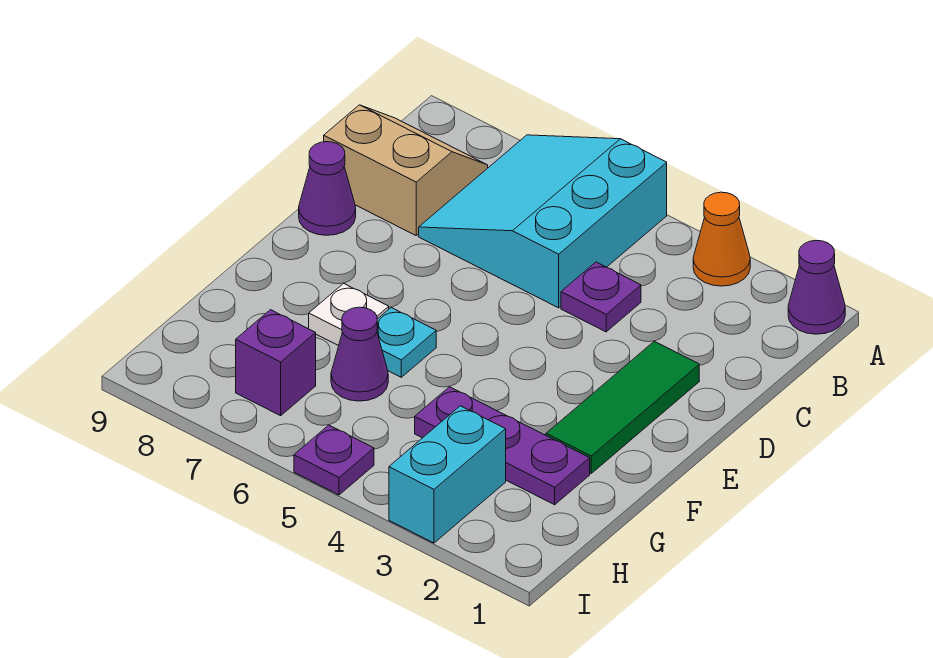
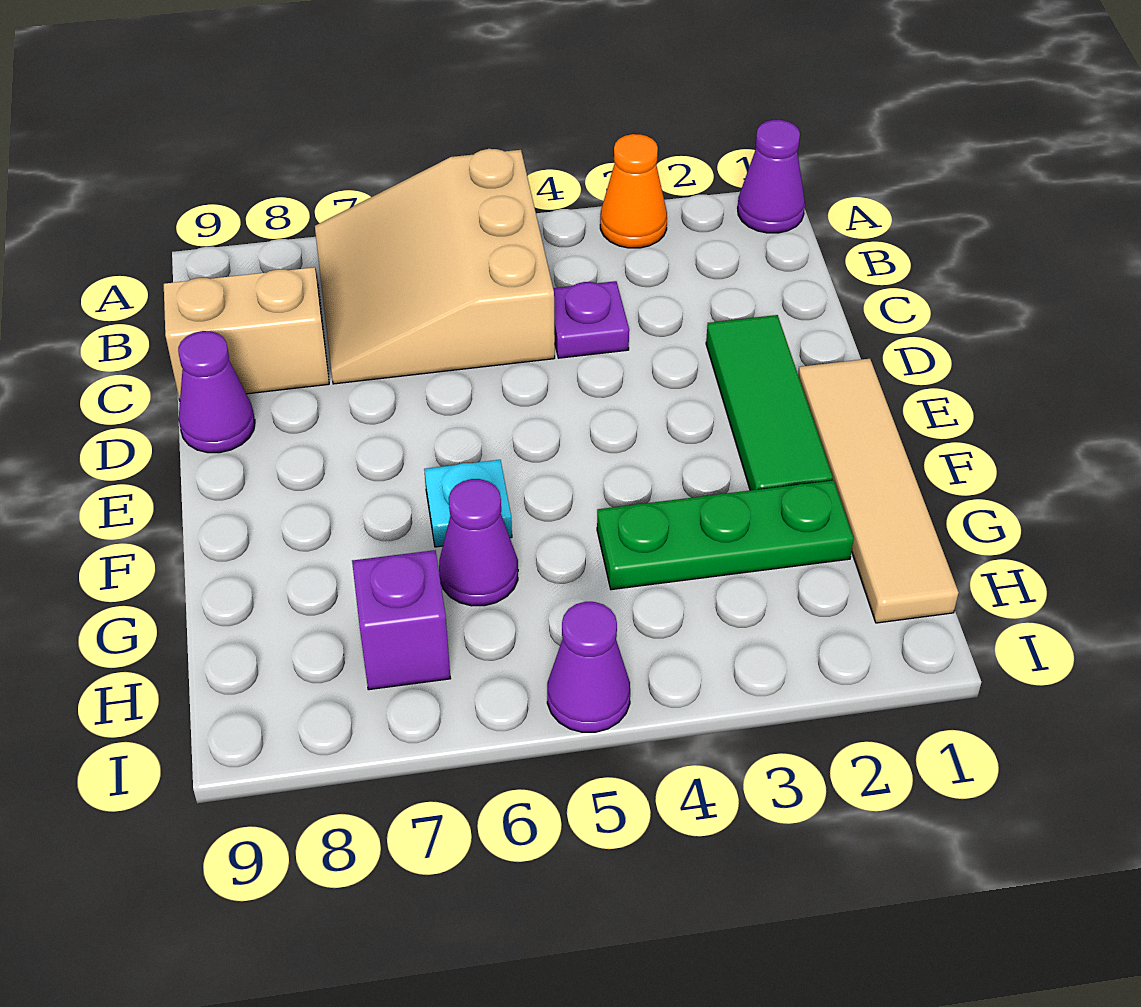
cyan slope A5:C7 level 1 top 5 -> tan slope A5:C7 level 1 top 5
none -> tan tile E1:H1 level 1
white plate F7 level 1 -> none
purple plate G2:G4 level 1 -> green plate G2:G4 level 1
cyan brick H3:I3 level 1 -> none
purple plate I5 level 1 -> purple cone I5 level 1

